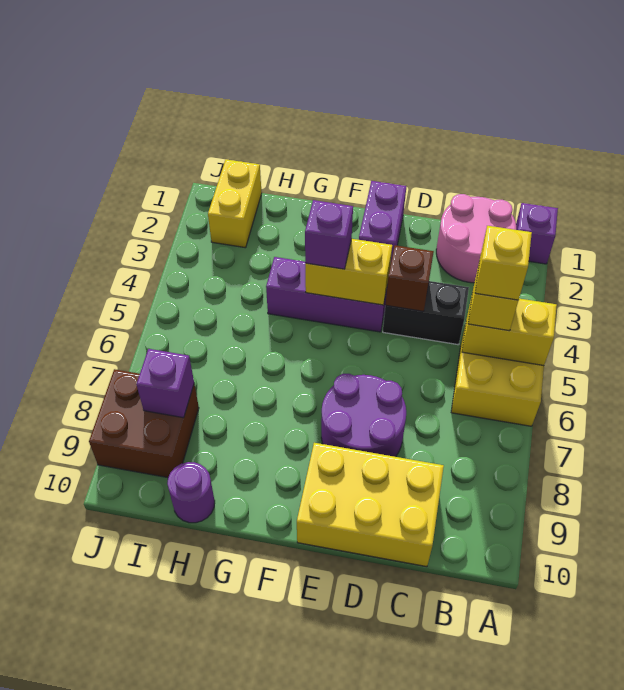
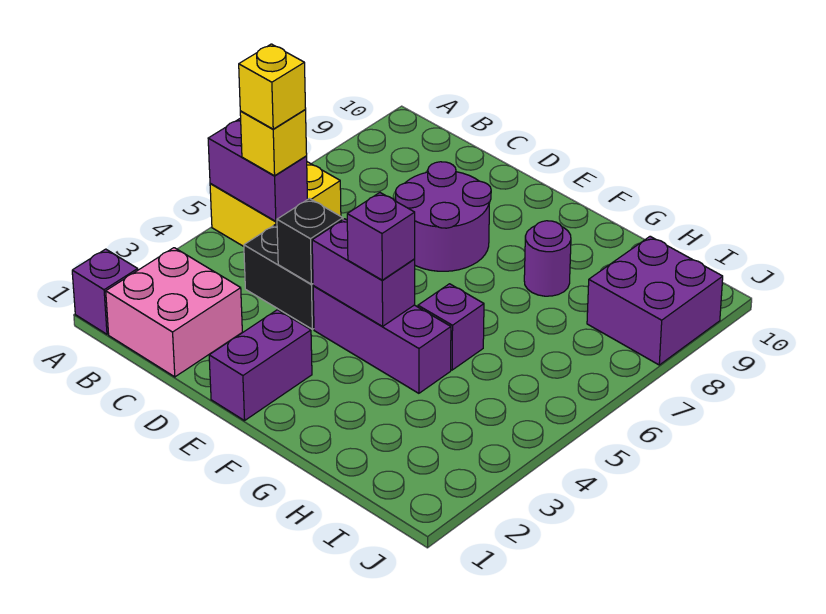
yellow brick A5:B5 level 2 -> purple brick A5:B5 level 2
pink round brick B1:C2 level 1 -> pink brick B1:C2 level 1
yellow brick C9:E10 level 1 -> none
brown brick D4 level 2 -> black brick D4 level 2
yellow brick E4:F4 level 2 -> purple brick E4:F4 level 2
purple round brick H10 level 1 -> purple round brick G8 level 1
yellow brick I1:I2 level 1 -> none
brown brick I8:J9 level 1 -> purple brick I8:J9 level 1
purple brick I8 level 2 -> purple brick G5 level 1

